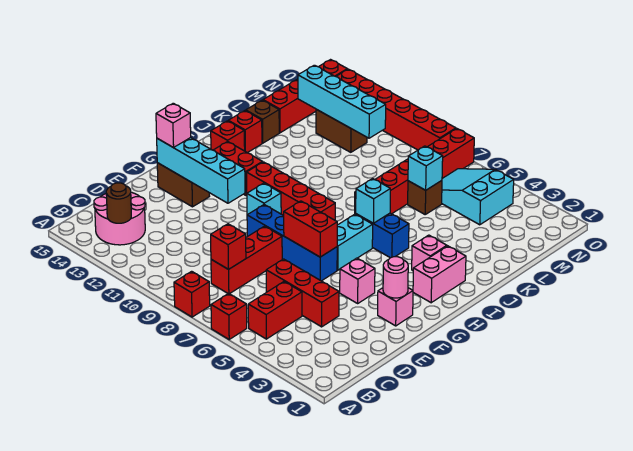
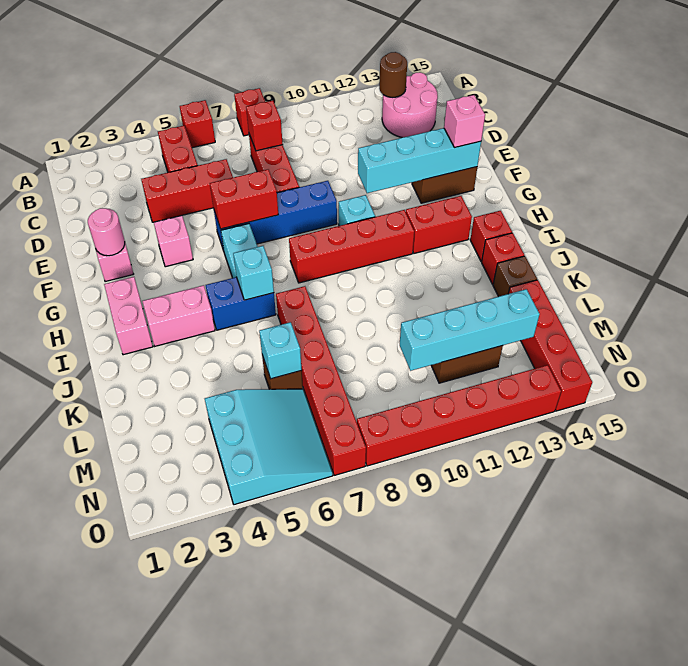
pink brick I3 level 1 -> pink brick I3:I4 level 1
cyan slope M4:N6 level 1 top 4 -> cyan slope M4:O6 level 1 top 4

